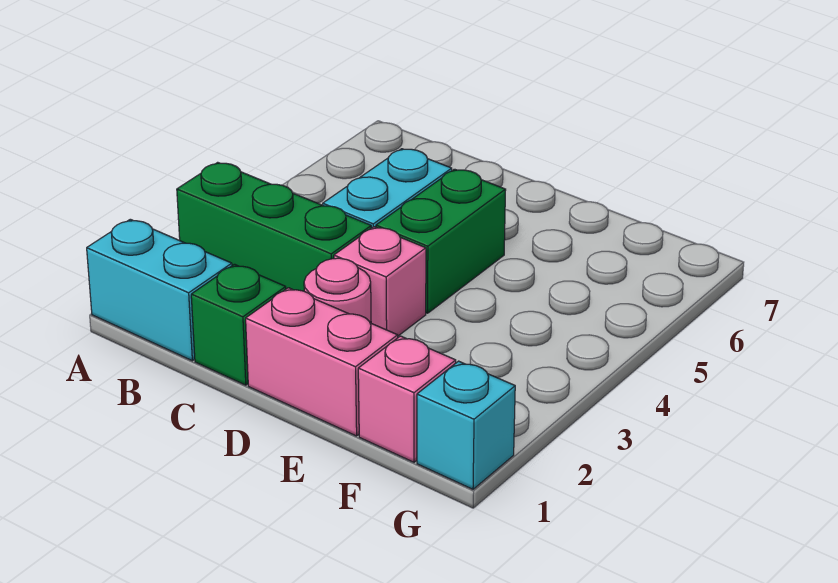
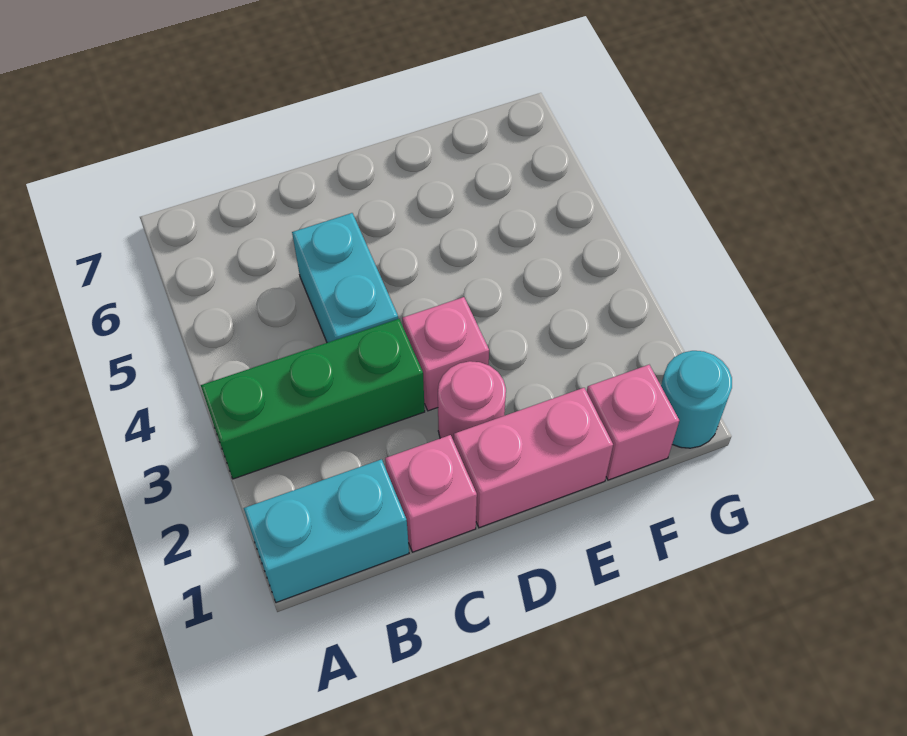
green brick C1 level 1 -> pink brick C1 level 1
green brick D4:D5 level 1 -> none
cyan brick G1 level 1 -> cyan round brick G1 level 1

